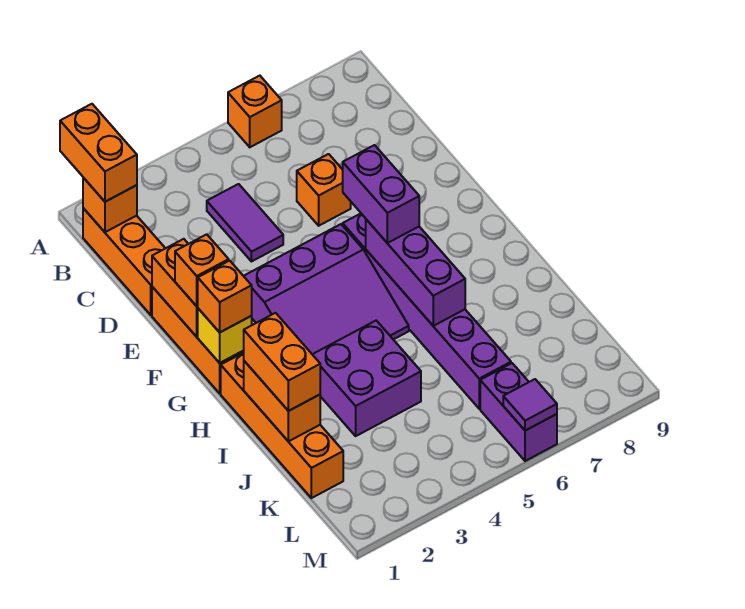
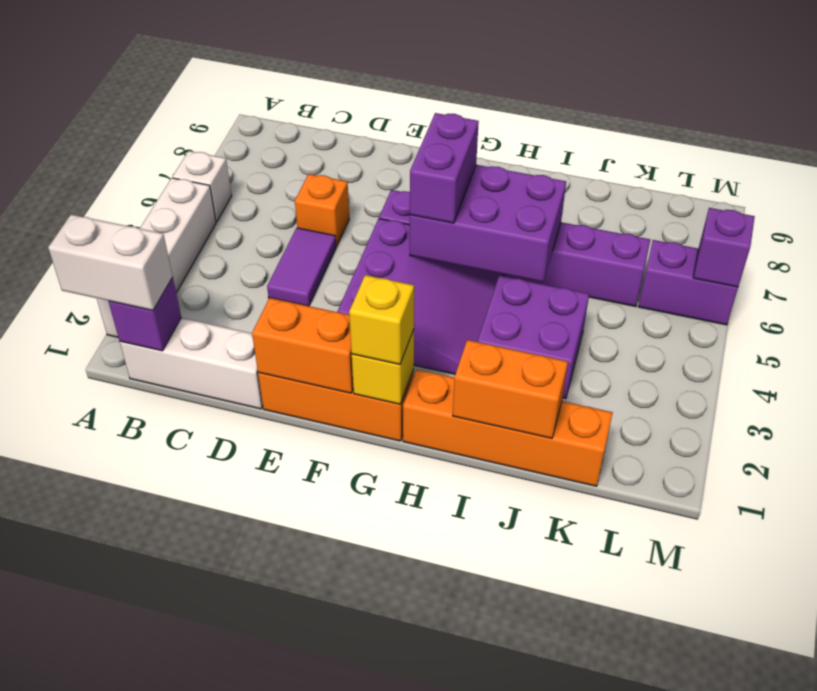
orange brick A1:B1 level 3 -> white brick A1:B1 level 3
none -> white brick A2:A5 level 1
orange brick A6 level 1 -> white brick A6 level 1
orange brick B1:D1 level 1 -> white brick B1:D1 level 1
orange brick B1 level 2 -> purple brick B1 level 2
purple tile C4:D4 level 1 -> purple tile D4:D5 level 1
orange brick F1 level 3 -> none
purple brick F6:G6 level 3 -> purple brick G5:G6 level 3
orange brick G1 level 3 -> yellow brick G1 level 3
purple brick G6:I6 level 2 -> purple brick G5:I6 level 2
orange brick I1:J1 level 3 -> none
purple tile M6 level 2 -> purple brick M6 level 2

